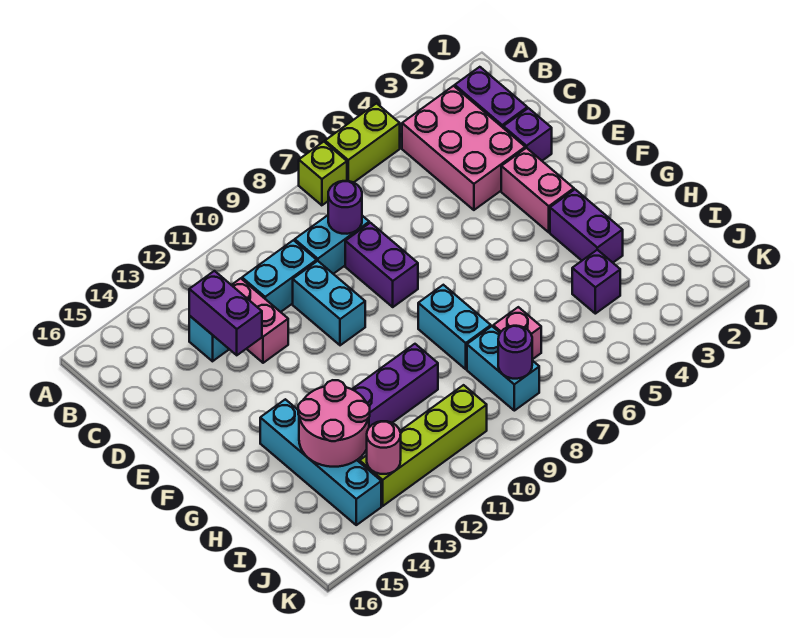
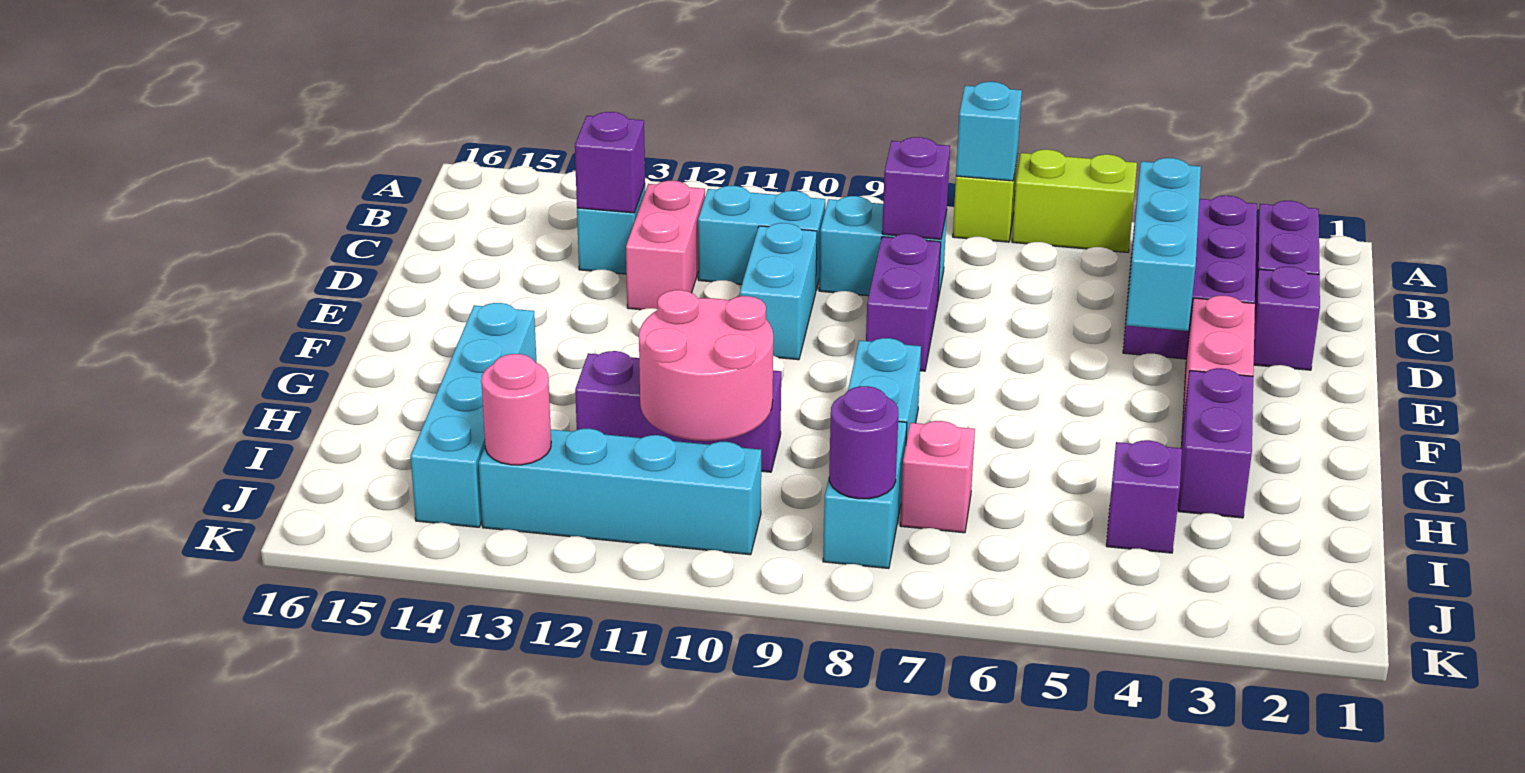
none -> cyan brick A7 level 2
pink brick B3:D4 level 1 -> purple brick B3:D4 level 1
none -> cyan brick C4:E4 level 2
purple round brick C8 level 2 -> purple brick C8 level 2
purple brick C13:D13 level 2 -> purple brick C13 level 2
pink round brick H13:I14 level 2 -> pink round brick H10:I11 level 2
lime brick J10:J13 level 1 -> cyan brick J10:J13 level 1

